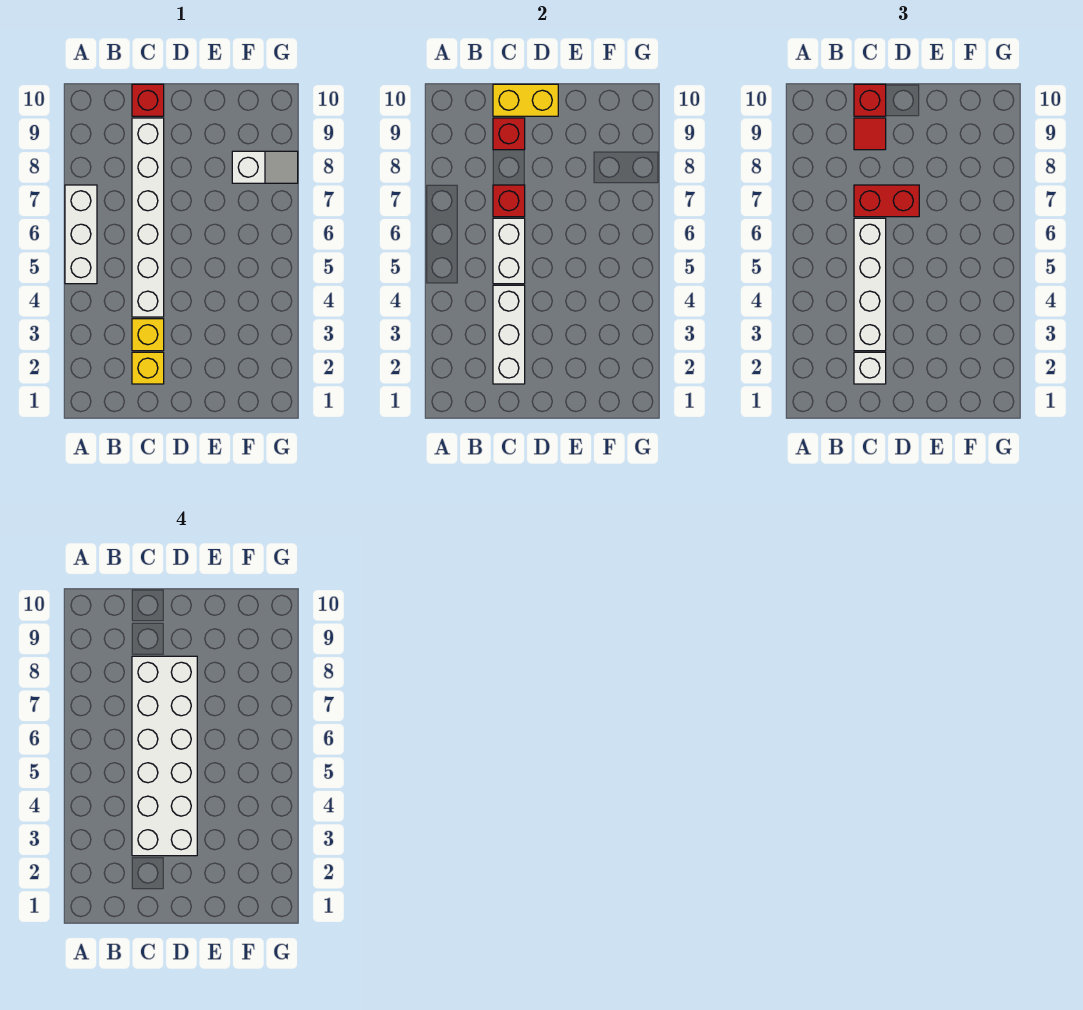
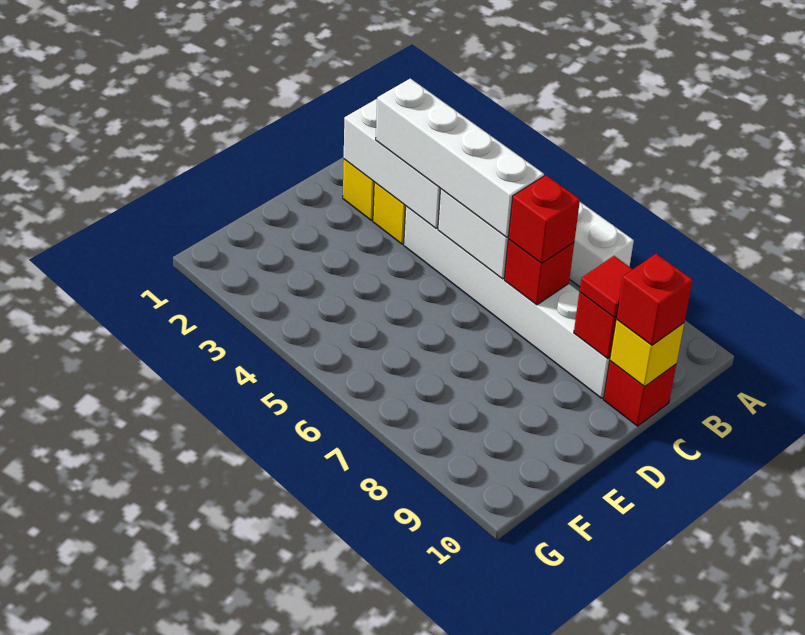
white brick C2 level 3 -> none
white brick C3:D8 level 4 -> none
red brick C7:D7 level 3 -> red brick C7 level 3
yellow brick C10:D10 level 2 -> yellow brick C10 level 2
white slope F8:G8 level 1 top F -> none

